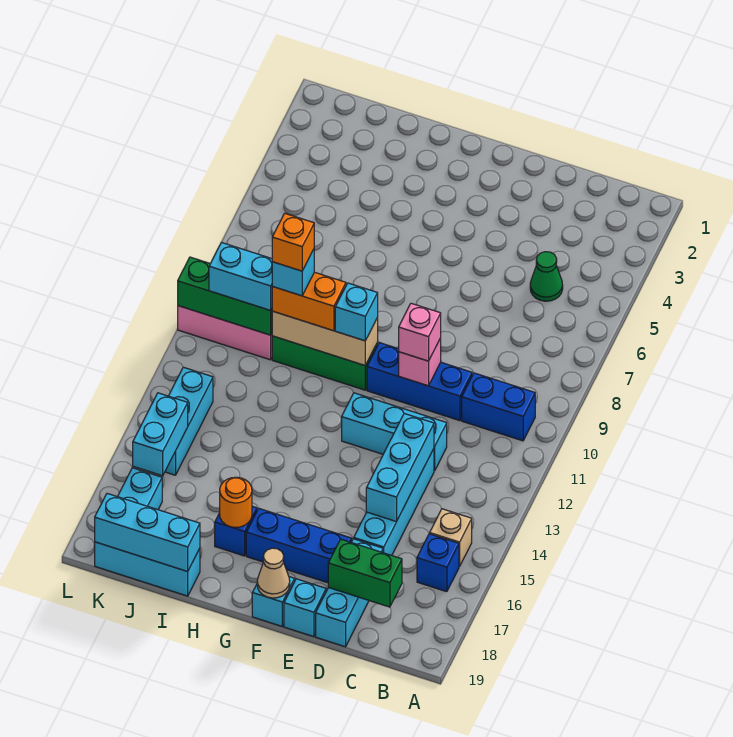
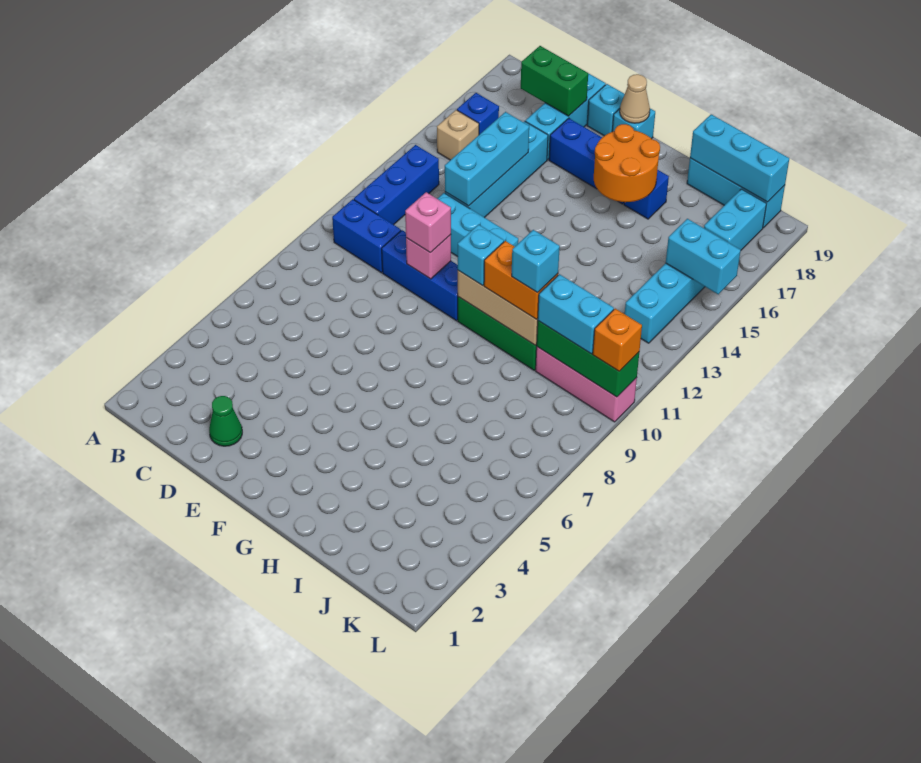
none -> blue brick B11:B13 level 1
green cone C5 level 1 -> green cone D2 level 1
orange round brick H17 level 2 -> orange round brick G16:H17 level 2
orange brick I10 level 5 -> orange brick L10 level 3
cyan brick K15:K16 level 2 -> cyan brick K15:L15 level 2

